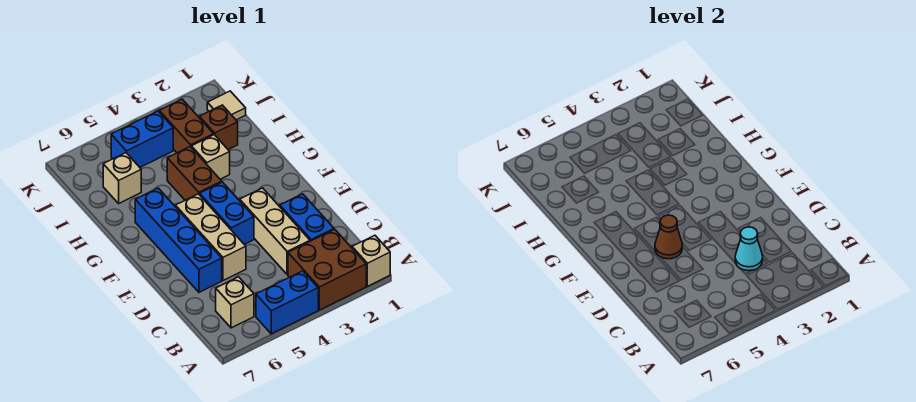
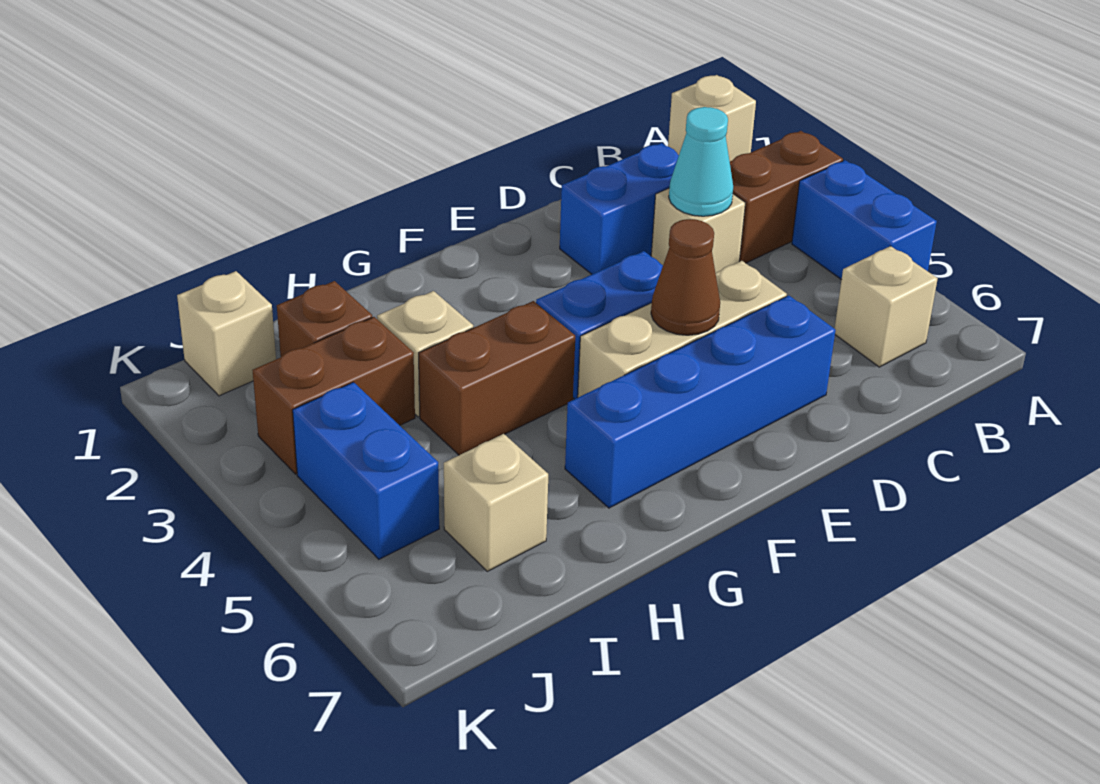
brown brick A2:B3 level 1 -> brown brick A3:B3 level 1
tan brick C3:E3 level 1 -> tan brick C3 level 1
tan tile J1 level 1 -> tan brick J1 level 1

